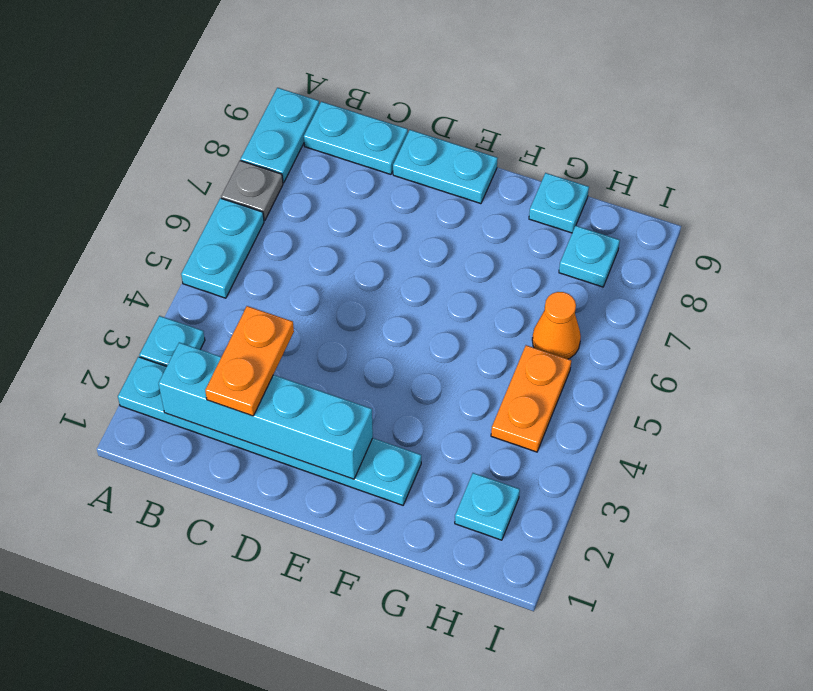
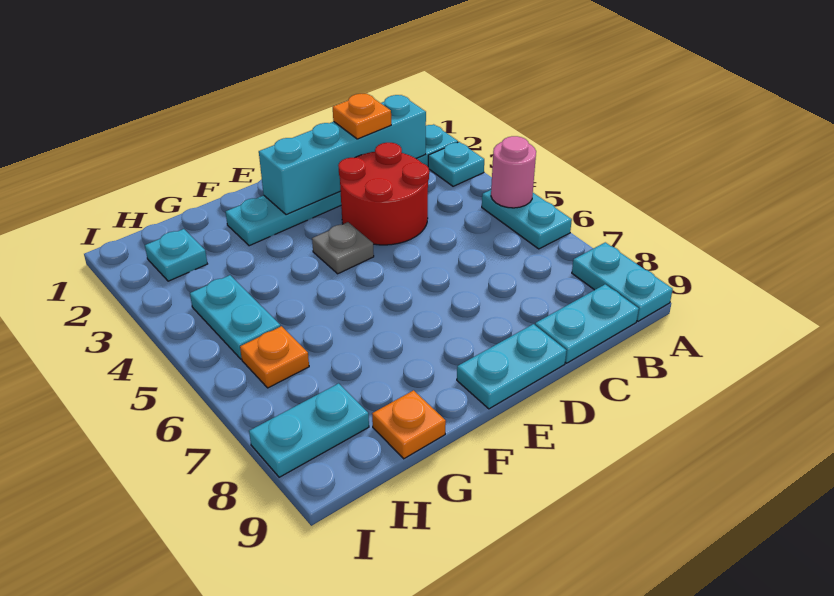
none -> pink round brick A5 level 2
grey plate A7 level 1 -> grey plate E4 level 1
orange plate C2:C3 level 3 -> orange plate C2 level 3
none -> red round brick C3:D4 level 1
cyan plate G9 level 1 -> orange plate G9 level 1
orange plate H4:H5 level 1 -> cyan plate H4:H5 level 1
orange cone H6 level 1 -> orange plate H6 level 1
cyan plate H8 level 1 -> cyan plate H8:I8 level 1

